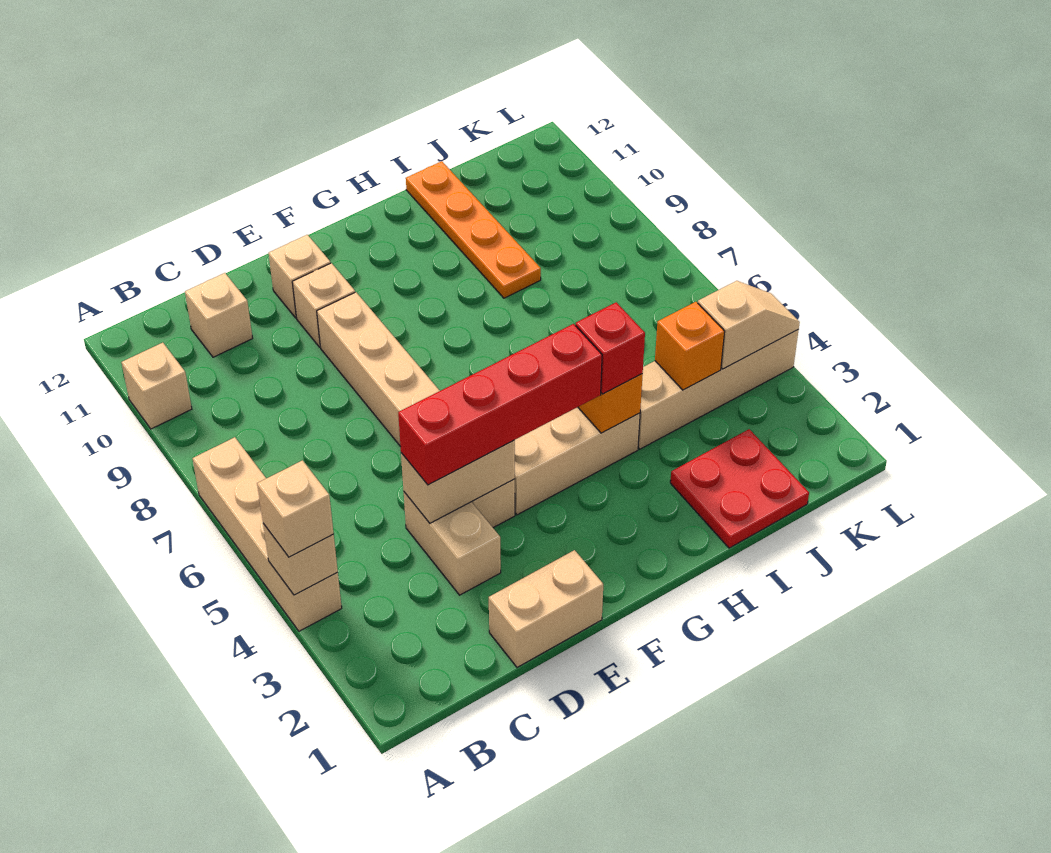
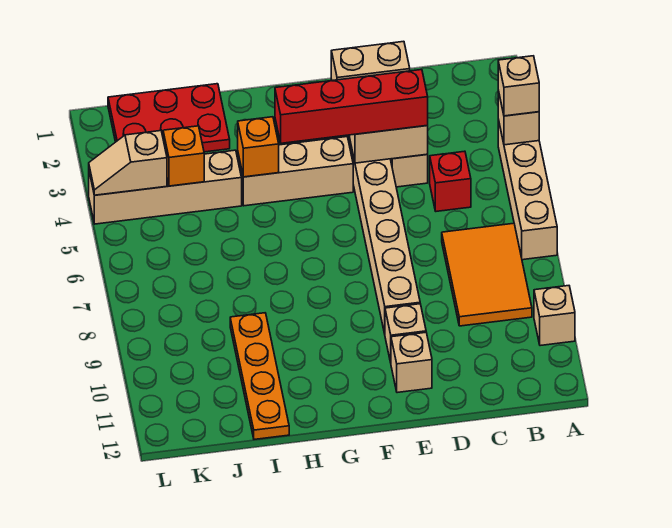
none -> orange tile B7:C9 level 1
tan brick C11 level 1 -> none
red brick H4 level 3 -> red brick C5 level 1
red plate I1:J2 level 1 -> red plate I1:K2 level 1

